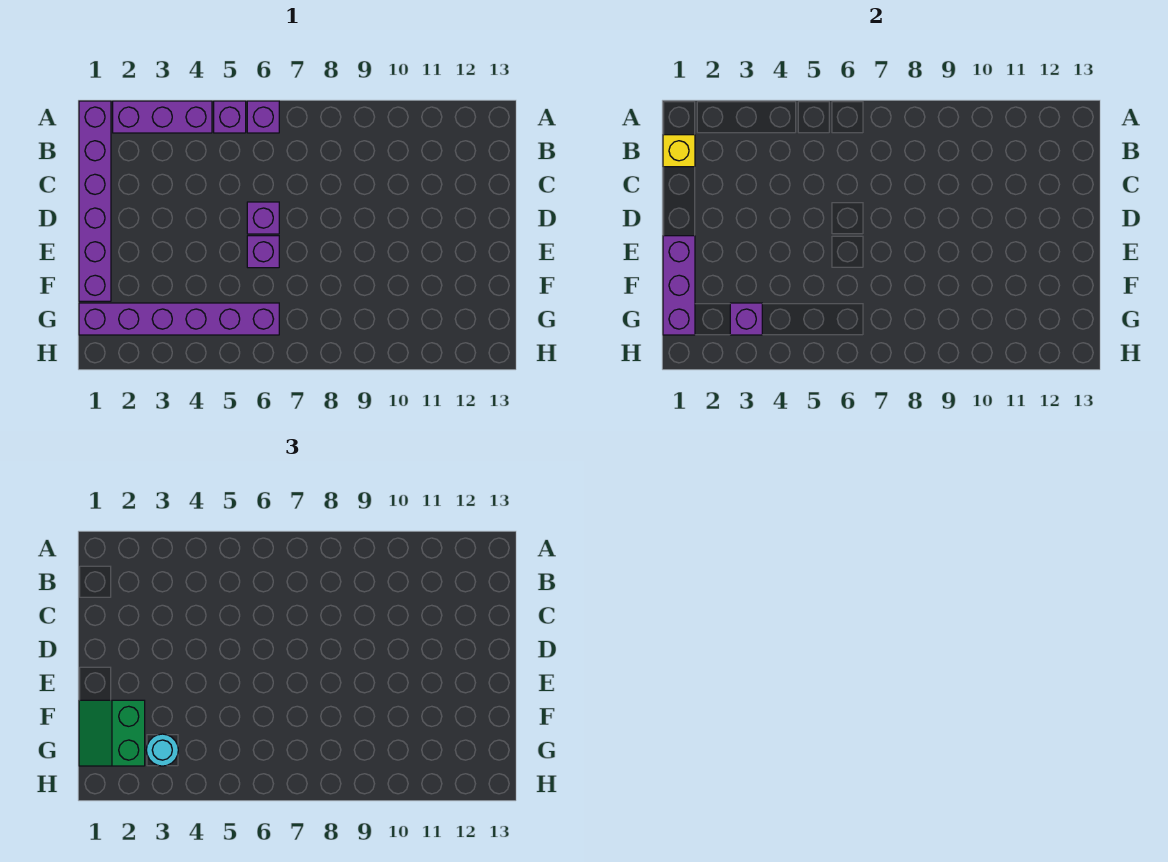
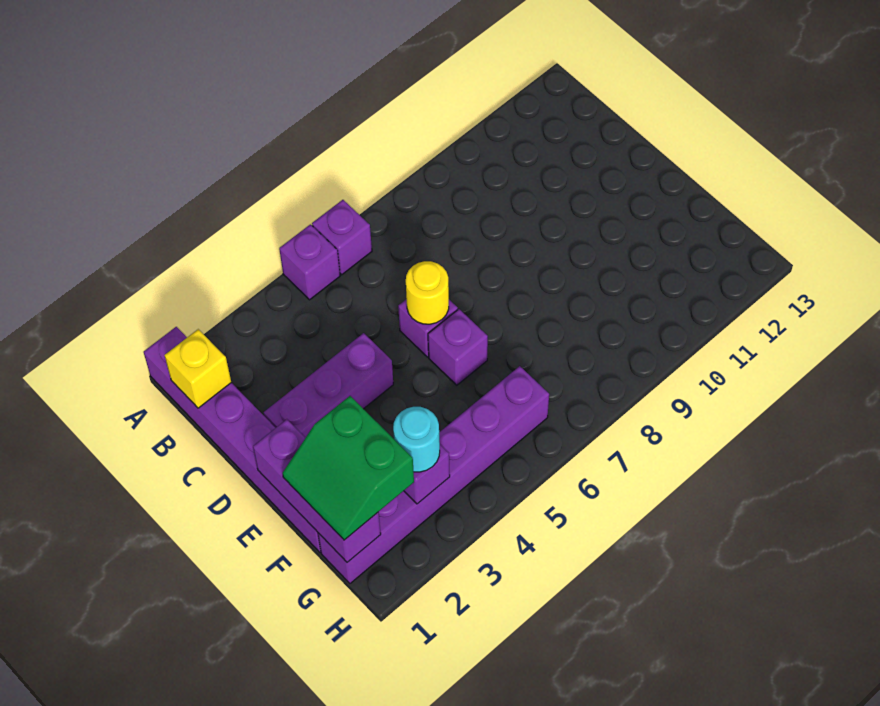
purple brick A2:A4 level 1 -> purple brick D2:D4 level 1
none -> yellow round brick D6 level 2

